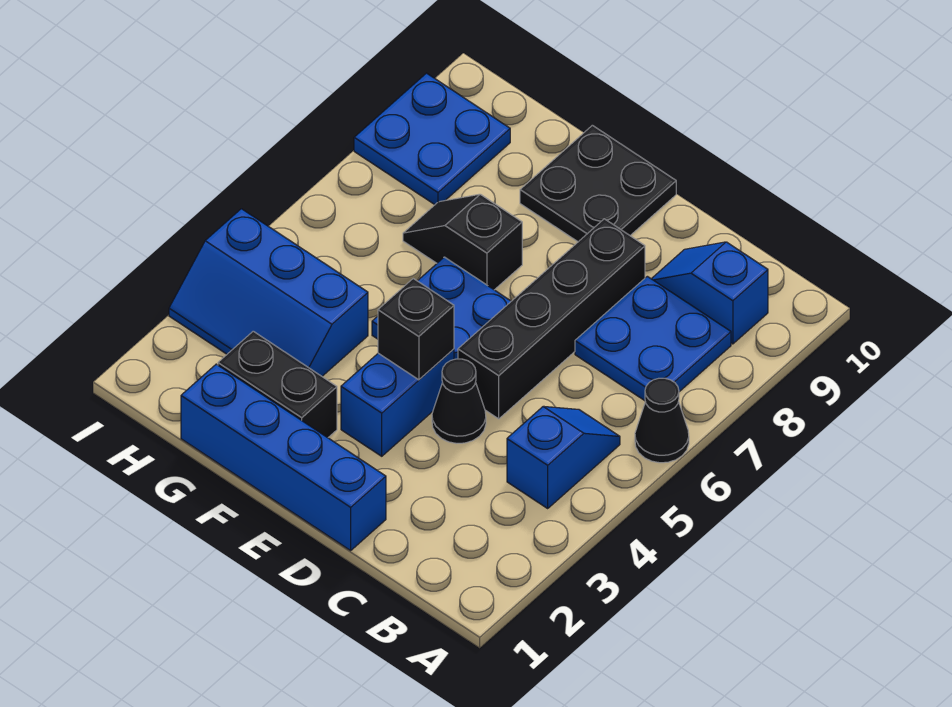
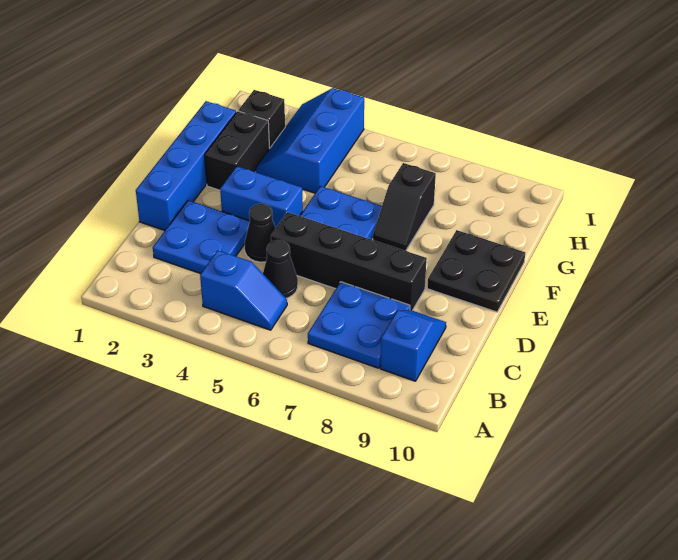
black cone A6 level 1 -> black cone C5 level 1
black brick E4 level 2 -> black brick H2 level 1
black slope F7:G7 level 1 top F -> black slope F7:G7 level 1 top G
blue plate H8:I9 level 1 -> blue plate C2:D3 level 1

